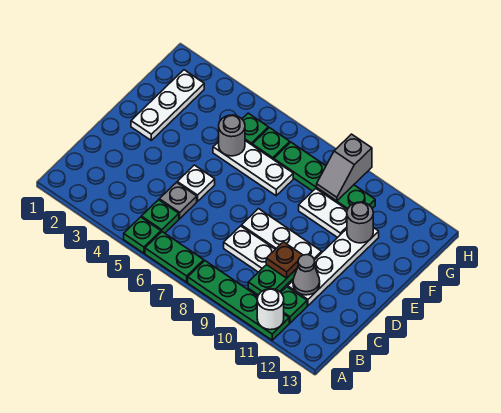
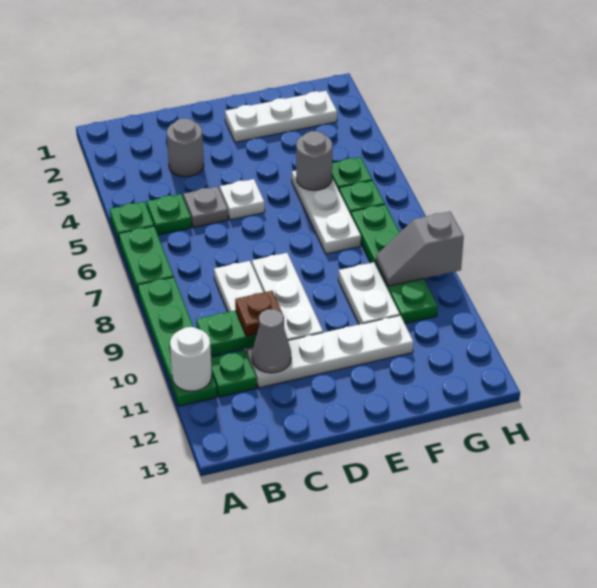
grey round brick F11 level 2 -> grey round brick C3 level 1

